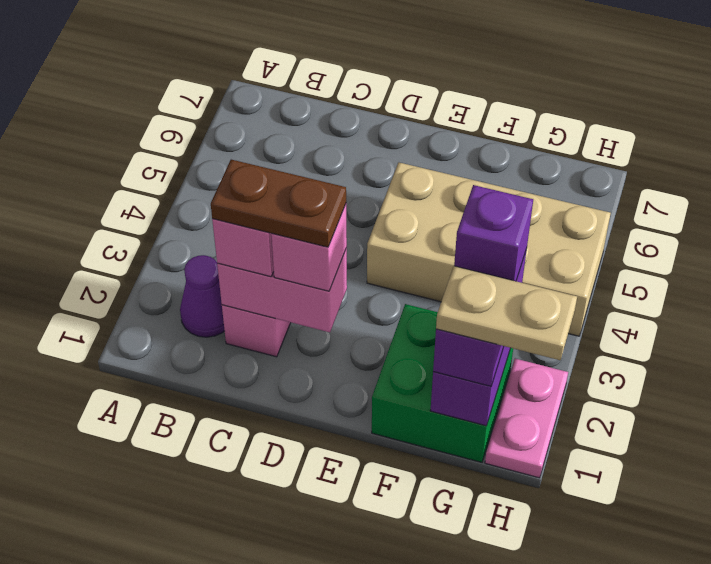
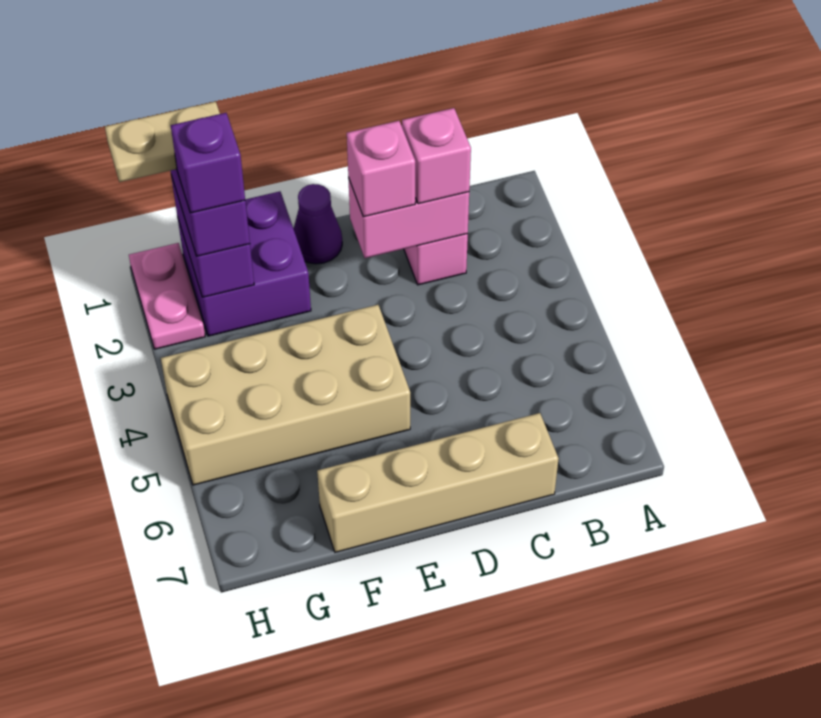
purple cone B2 level 1 -> purple cone E1 level 1
brown plate C2:D2 level 4 -> none
none -> tan brick C7:F7 level 1
green brick F1:G2 level 1 -> purple brick F1:G2 level 1

